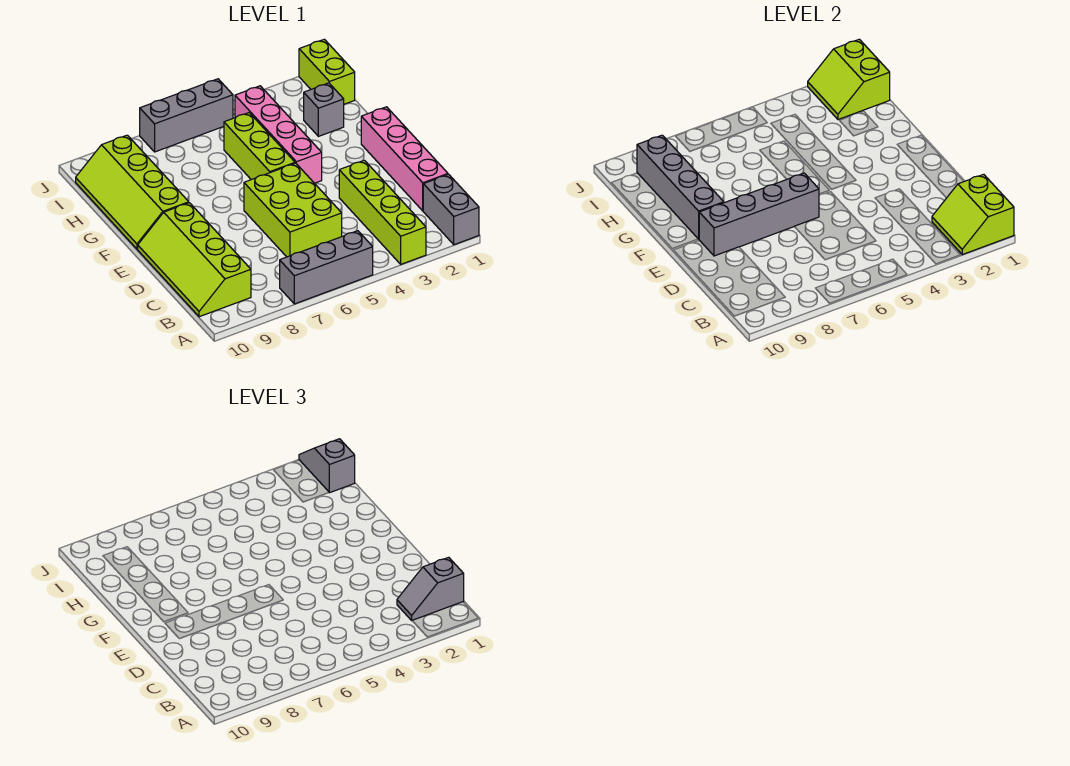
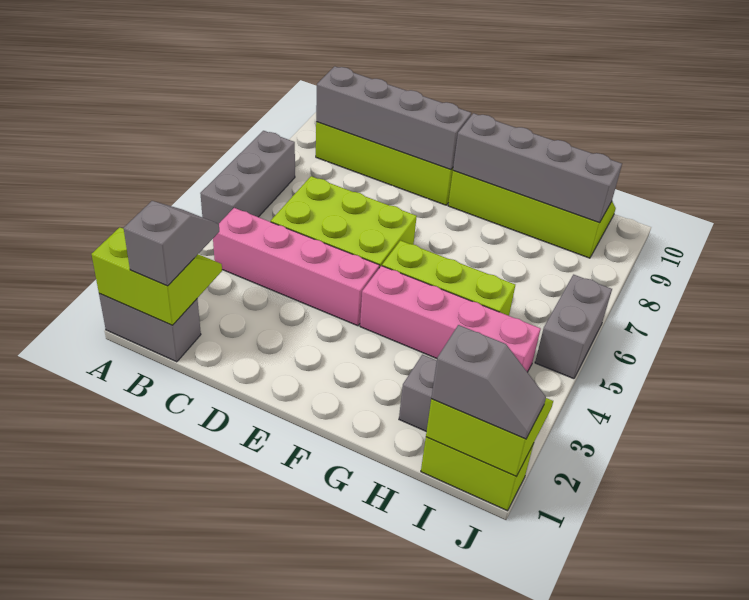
lime brick A3:D3 level 1 -> none
pink brick C1:F1 level 1 -> pink brick B4:E4 level 1
grey brick E6:E9 level 2 -> grey brick B9:E9 level 2
grey brick J5:J7 level 1 -> grey brick J5:J6 level 1

